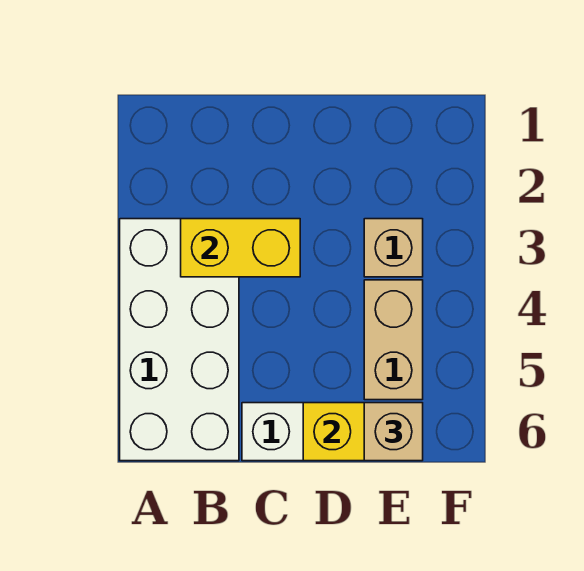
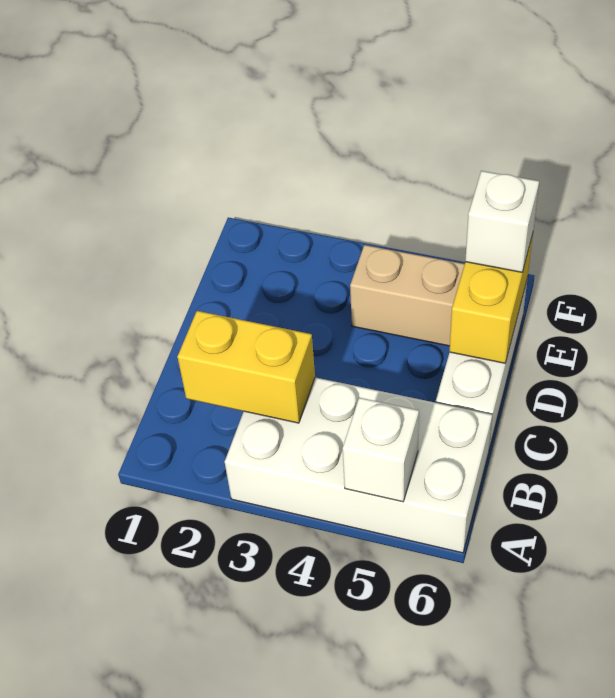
none -> white brick A5 level 2
yellow brick B3:C3 level 2 -> yellow brick B2:B3 level 2
tan brick E3 level 1 -> none
tan brick E6 level 3 -> white brick E6 level 3

